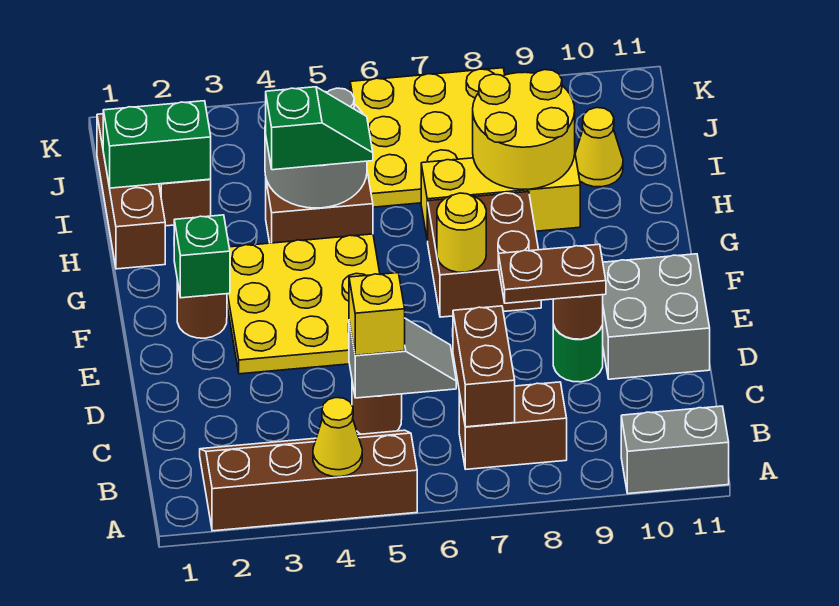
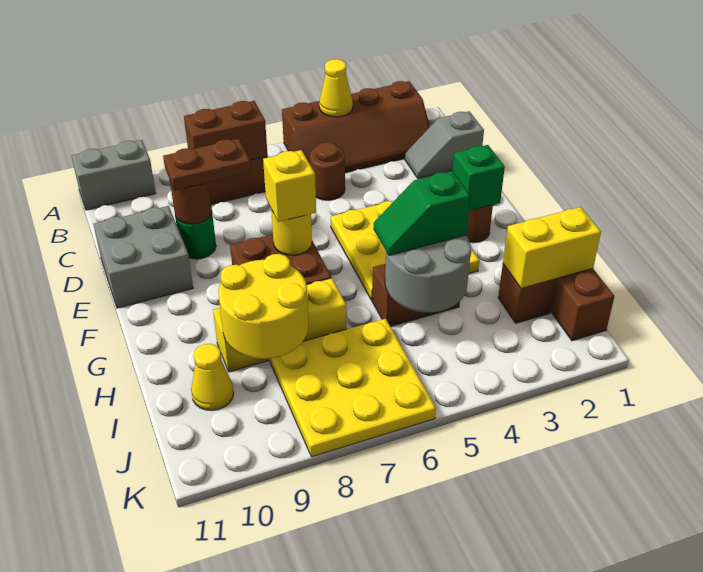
brown brick B7:C7 level 2 -> brown brick B7:B8 level 2
grey slope C5:C6 level 2 top 5 -> grey slope C1:C2 level 1 top 1
yellow brick C5 level 3 -> yellow brick F7 level 3
green brick I1:I2 level 2 -> yellow brick I1:I2 level 2

